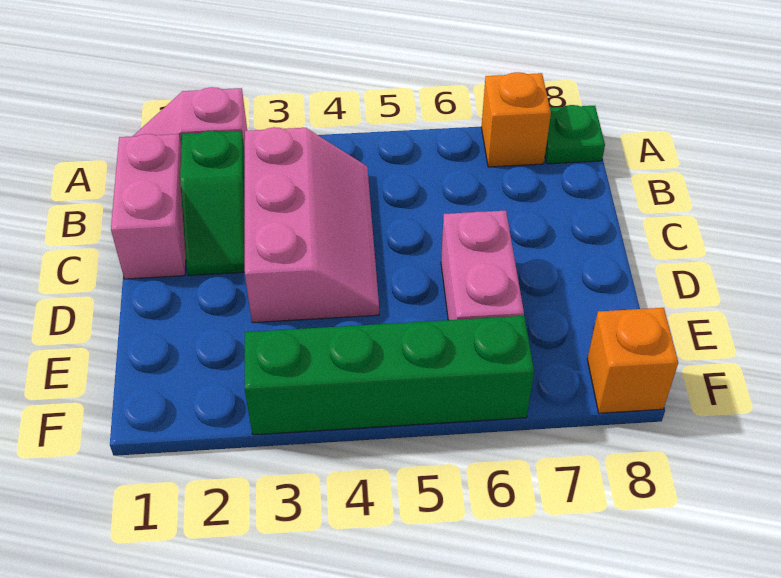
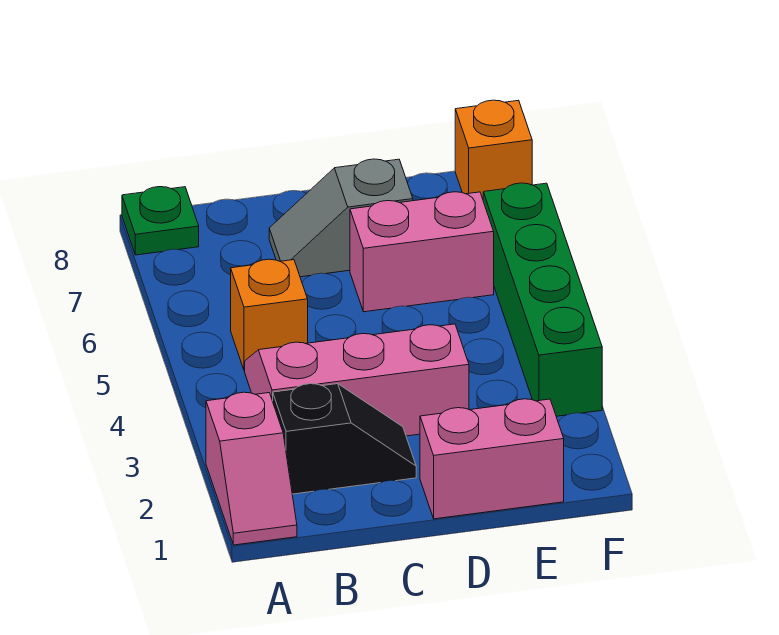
orange brick A7 level 1 -> orange brick B5 level 1
pink brick B1:C1 level 1 -> pink brick D1:E1 level 1
green slope B2:C2 level 1 top B -> black slope B2:C2 level 1 top B
none -> grey slope C7:D7 level 1 top D

